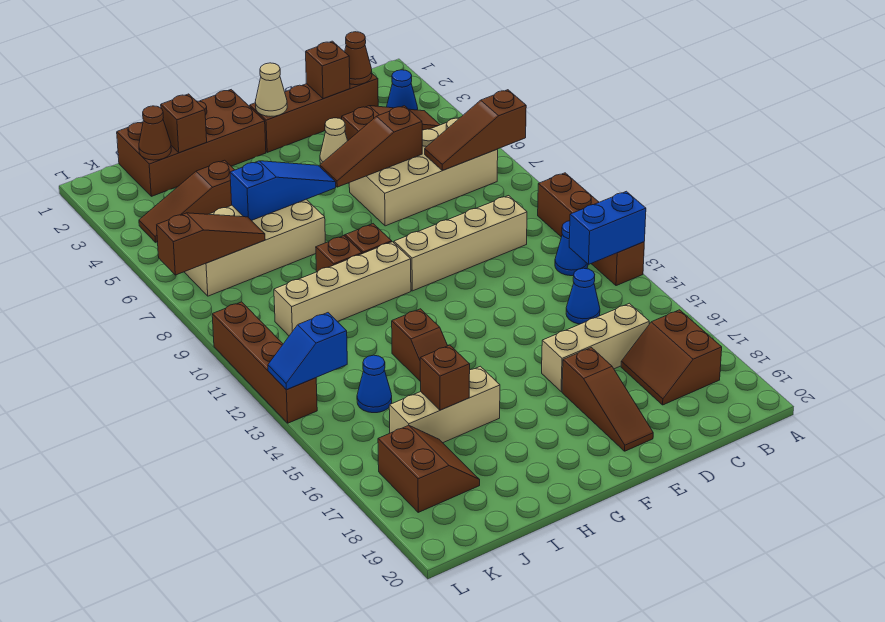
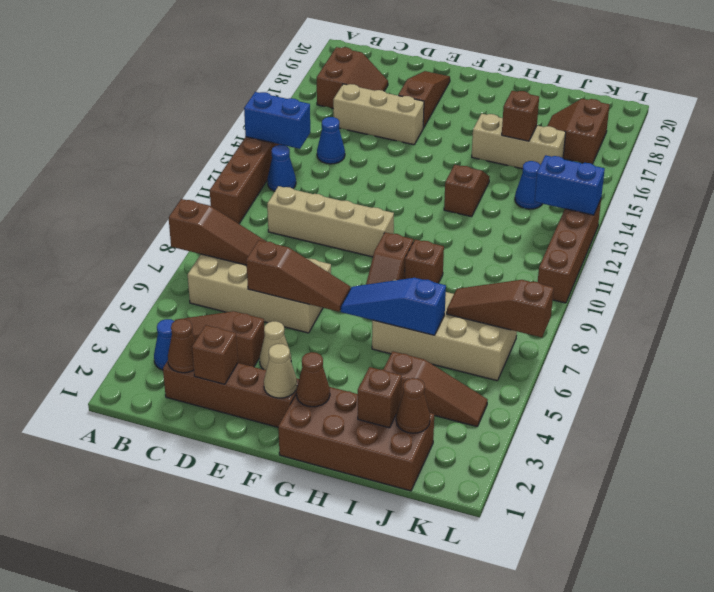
none -> brown cone G2 level 2
tan brick G10:J10 level 1 -> none
blue slope K13:L13 level 2 top K -> blue brick K13:L13 level 2

